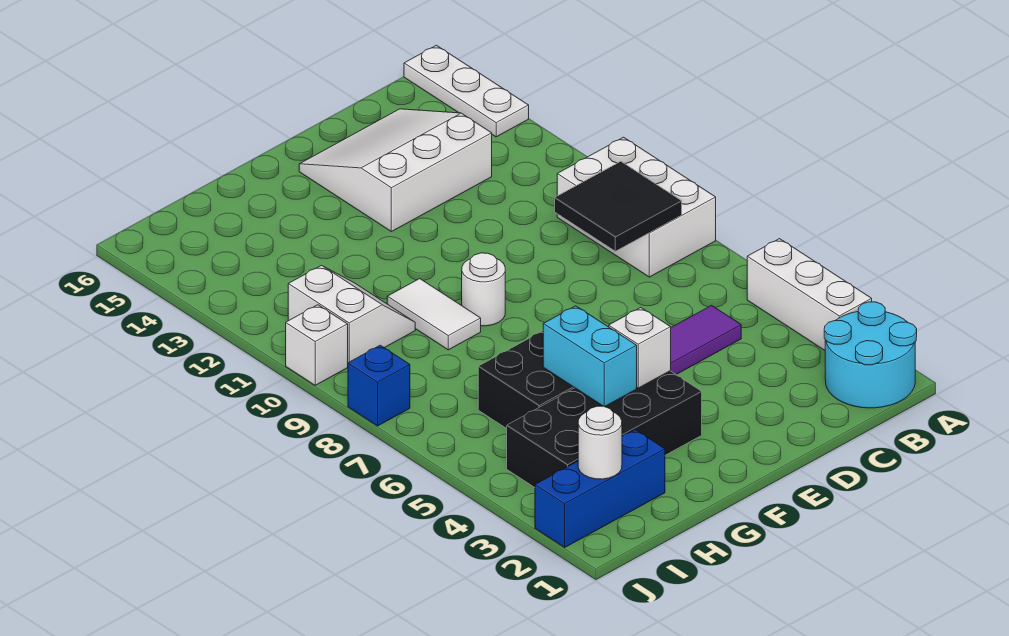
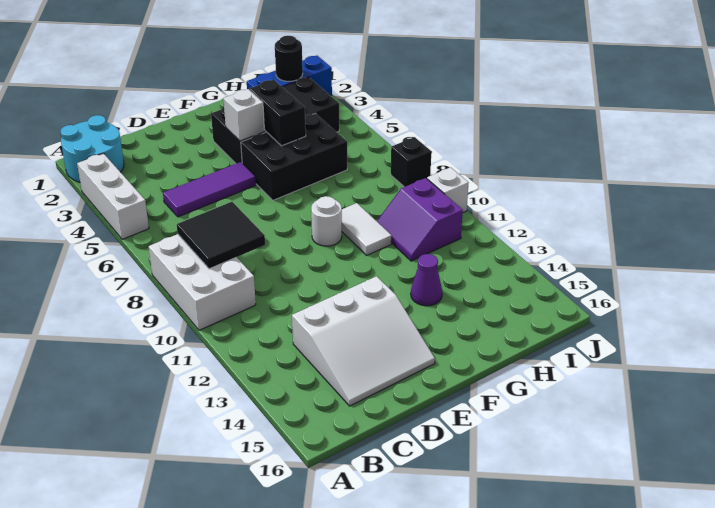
white plate A14:A16 level 1 -> none
cyan brick G4:G5 level 2 -> black brick G4:G5 level 2
none -> purple cone G13 level 1
white slope H10:I11 level 1 top I -> purple slope H10:I11 level 1 top I
white round brick I2 level 2 -> black round brick I2 level 2
blue brick J8 level 1 -> black brick J8 level 1

